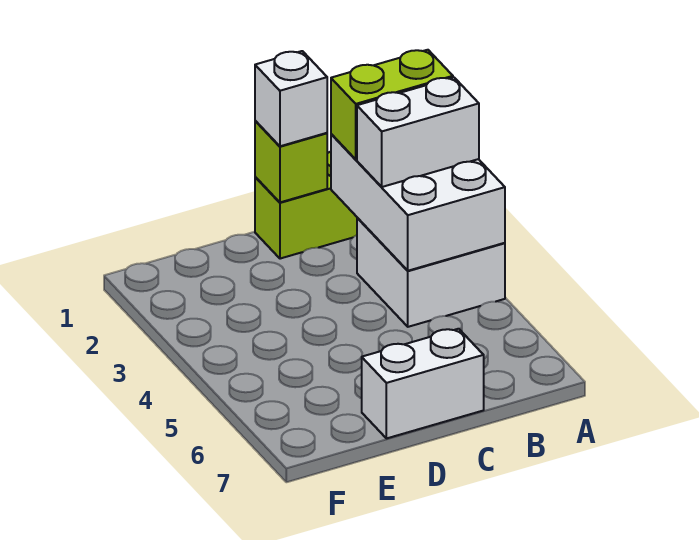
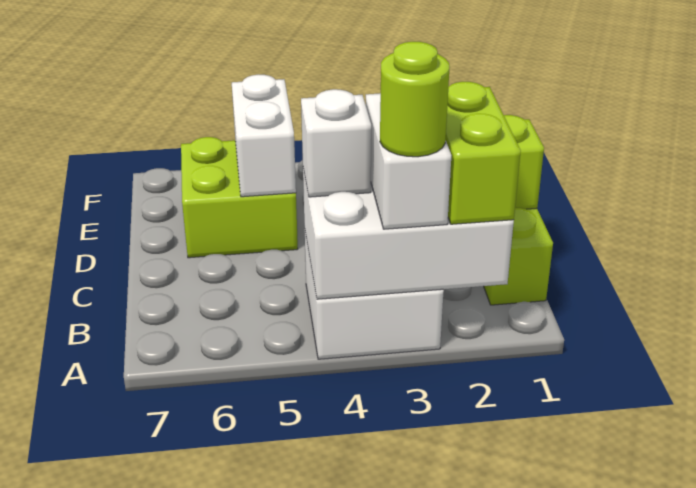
none -> lime round brick A3 level 4
white brick C1 level 3 -> white brick B4 level 3
white brick C7:D7 level 1 -> white brick D5:E5 level 2
none -> lime brick D5:E6 level 1

